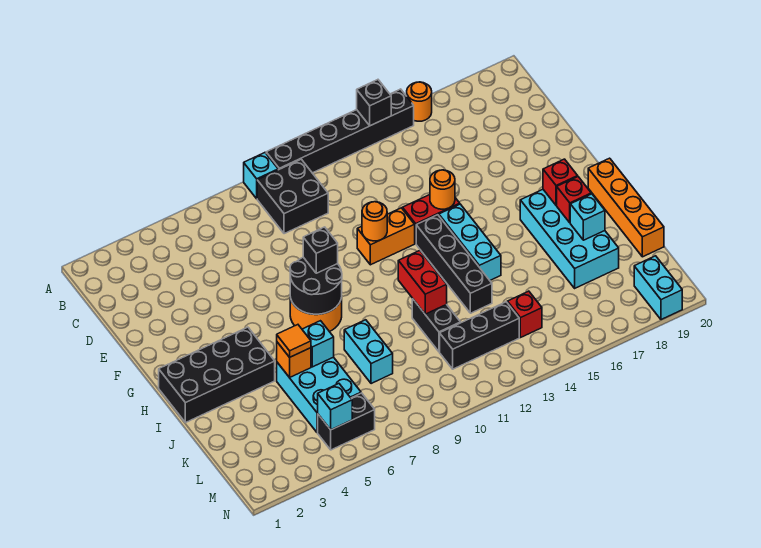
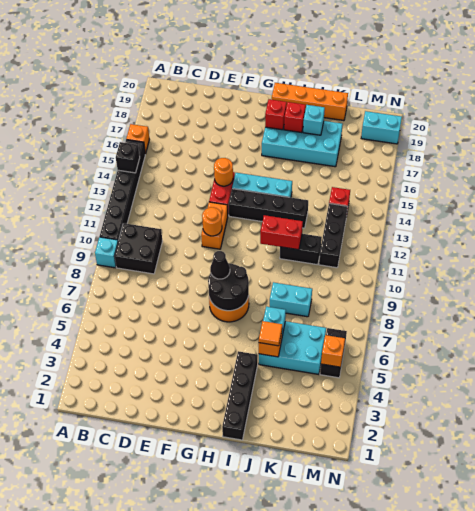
orange round brick A16 level 1 -> orange brick A16 level 1
black brick G8 level 3 -> black cone G8 level 3
black brick H1:I4 level 1 -> black brick I1:I4 level 1
cyan brick M5 level 2 -> orange brick M5 level 2

